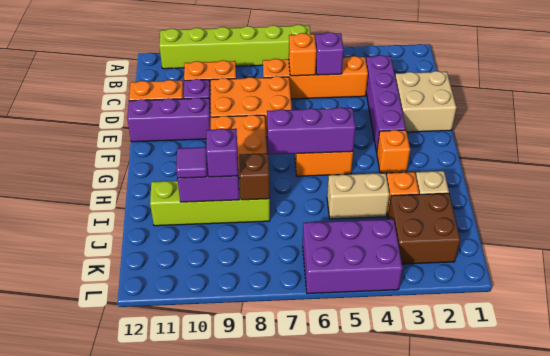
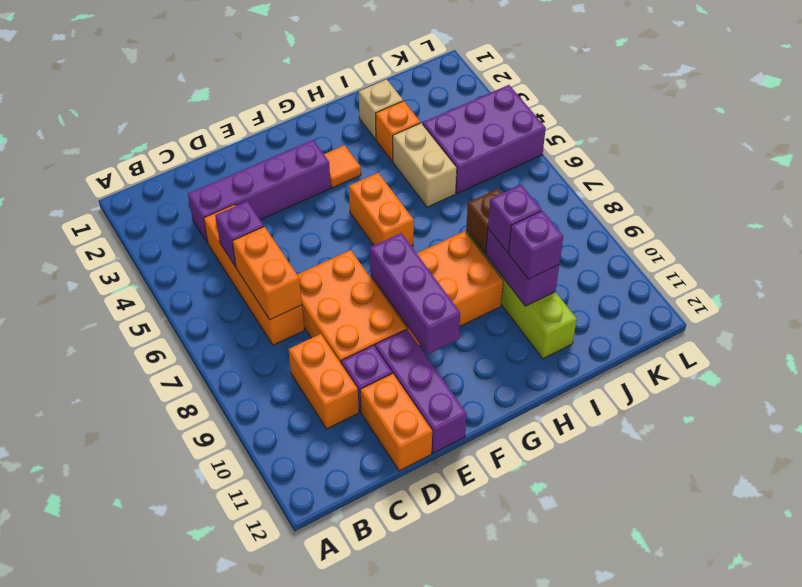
lime brick A6:A11 level 1 -> none
orange brick C6 level 2 -> orange brick C6:C7 level 2
tan brick D1:E2 level 1 -> none
orange brick G3 level 1 -> orange tile G3 level 1
purple brick G5:G7 level 2 -> purple brick F8:F10 level 2
purple tile I10 level 3 -> purple brick I10 level 3
brown brick J2:K3 level 1 -> none
purple brick K4:L6 level 1 -> purple brick J4:L5 level 1

